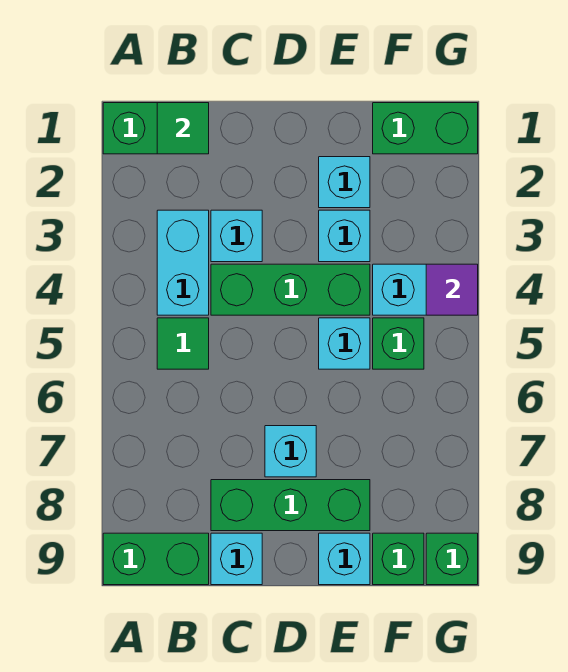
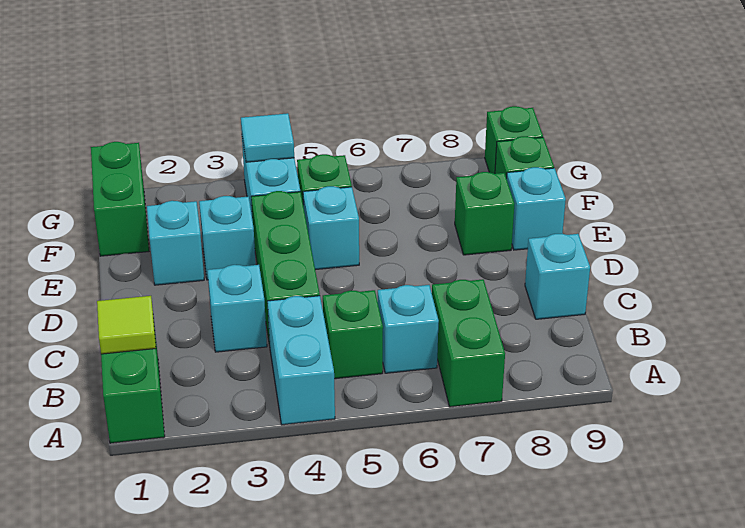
green brick A9:B9 level 1 -> green brick A7:B7 level 1
green tile B1 level 2 -> lime tile B1 level 2
cyan brick B3:B4 level 1 -> cyan brick A4:B4 level 1
green tile B5 level 1 -> green brick B5 level 1
green brick C8:E8 level 1 -> green brick E8 level 1
cyan brick D7 level 1 -> cyan brick B6 level 1
purple tile G4 level 2 -> cyan tile G4 level 2

